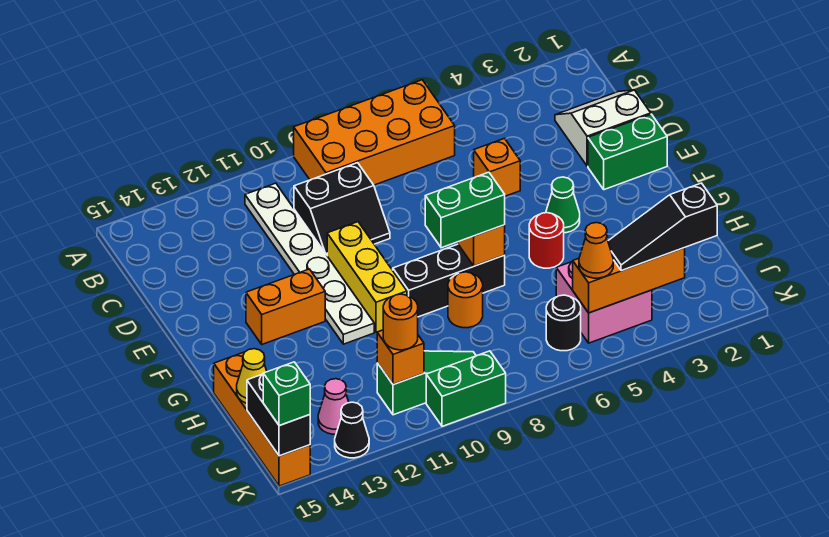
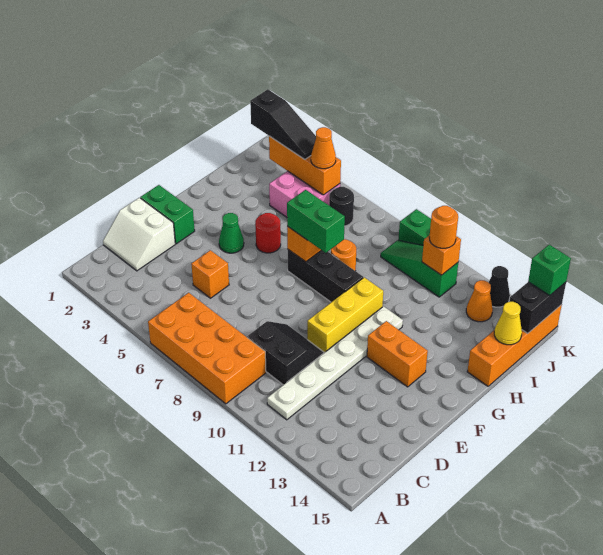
pink cone J13 level 1 -> orange cone J13 level 1

